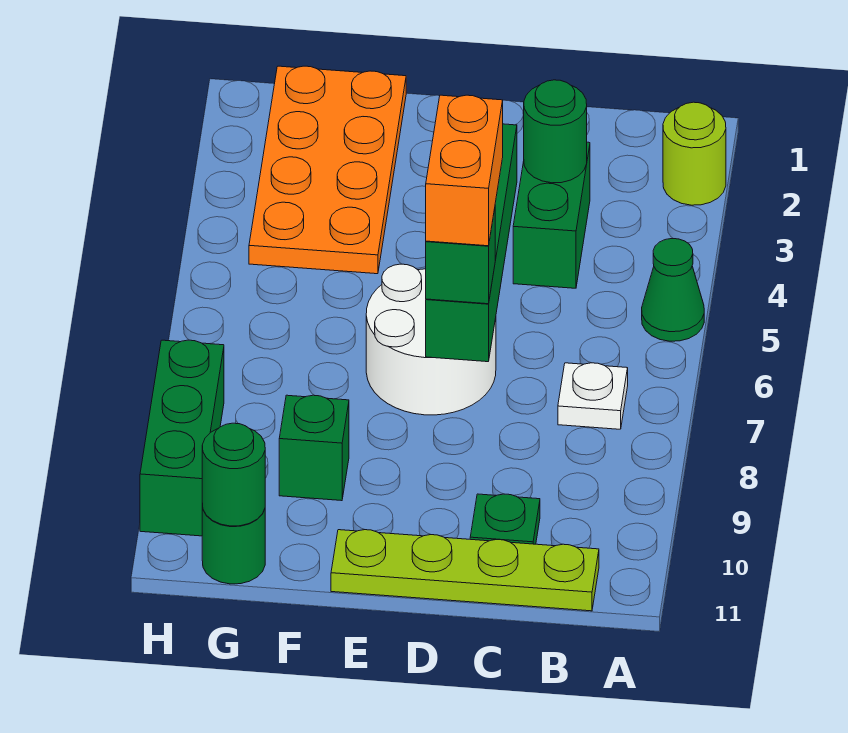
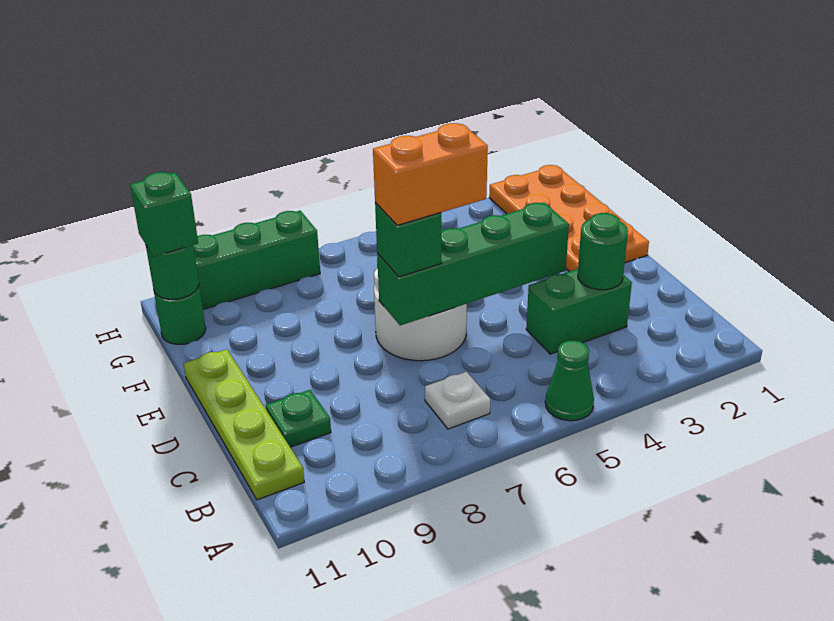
lime round brick A2 level 1 -> none
orange plate F1:G4 level 1 -> orange plate E1:H2 level 1
green brick F9 level 1 -> green brick G11 level 3

